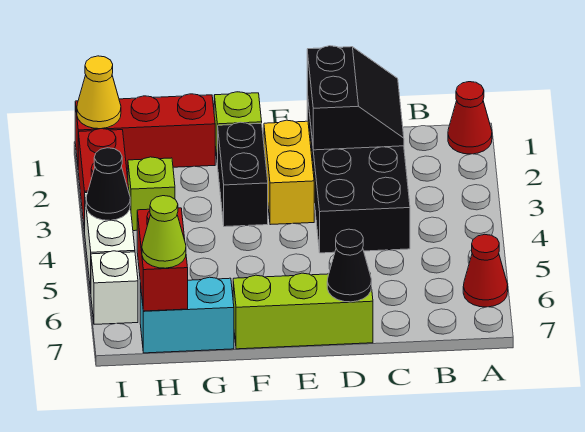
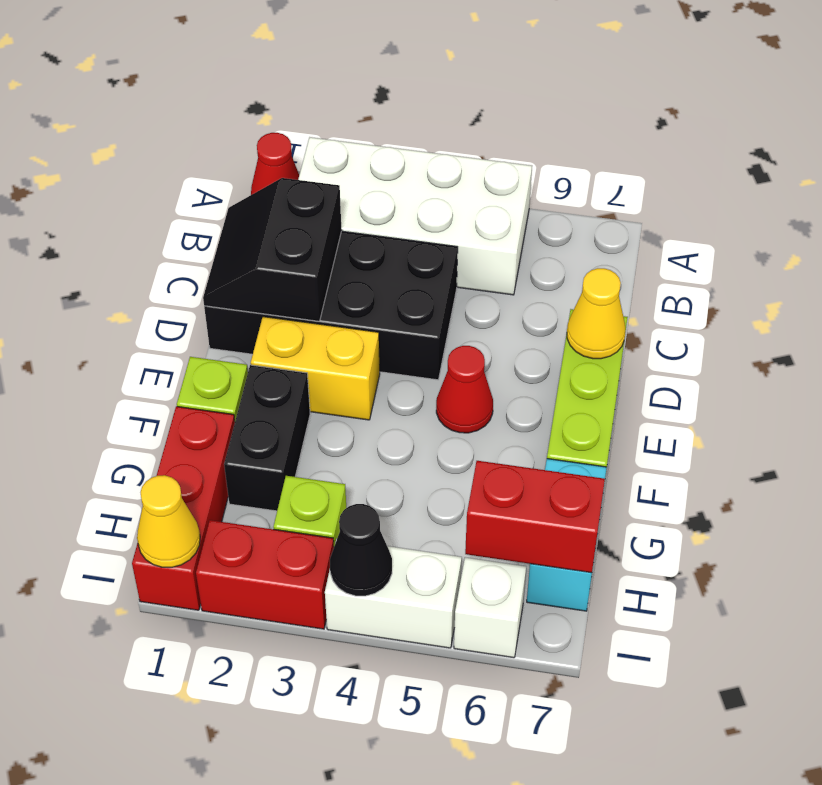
none -> white brick A2:B5 level 1
red cone A6 level 1 -> red cone E5 level 1
black slope C1:D2 level 2 top D -> black slope C1:D2 level 2 top 2
black cone D7 level 2 -> yellow cone D7 level 2
black brick F2:F3 level 1 -> black brick F2:G2 level 1
lime cone H7 level 3 -> none

